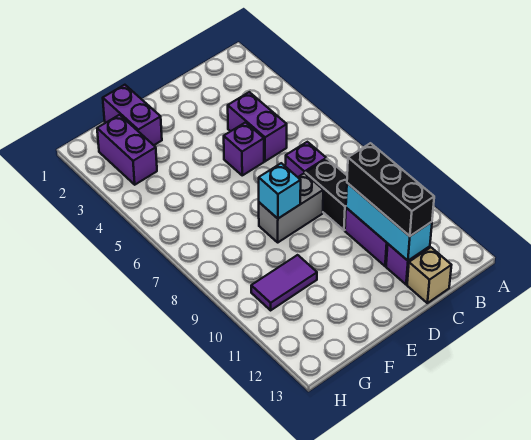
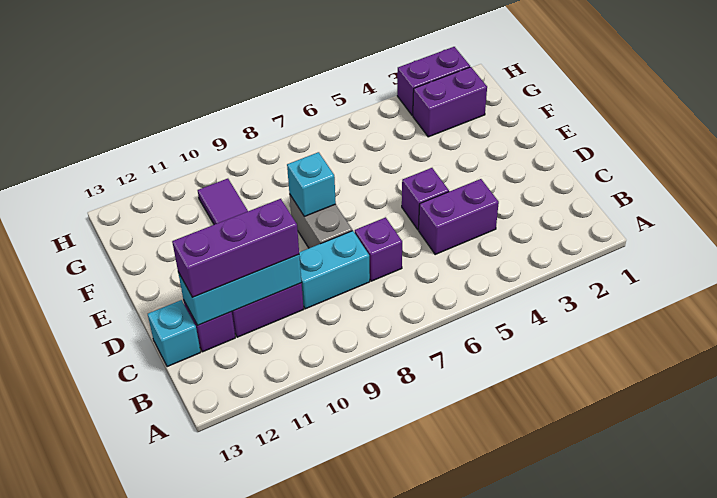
black brick C8:C9 level 1 -> cyan brick C8:C9 level 1
black brick C10:C12 level 3 -> purple brick C10:C12 level 3
tan brick C13 level 1 -> cyan brick C13 level 1
purple brick F1:F2 level 1 -> purple brick H2:H3 level 1

